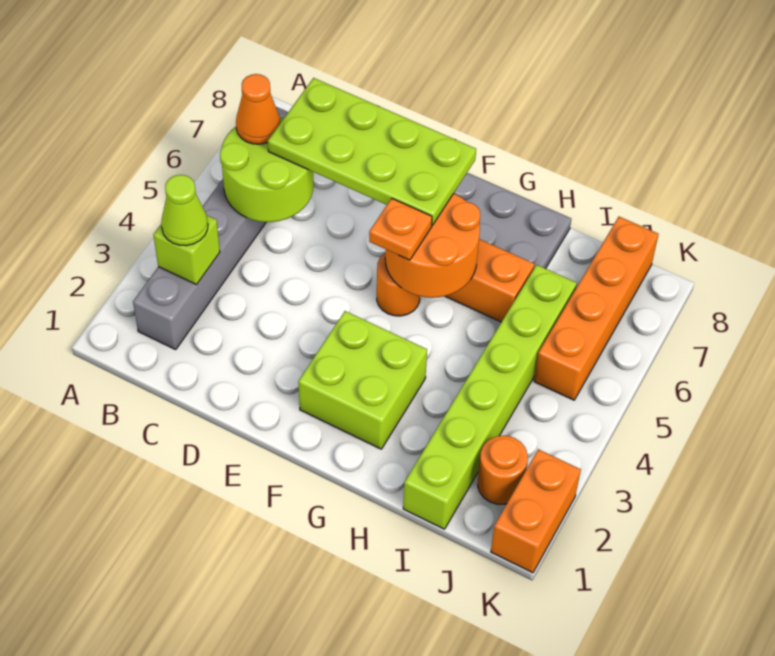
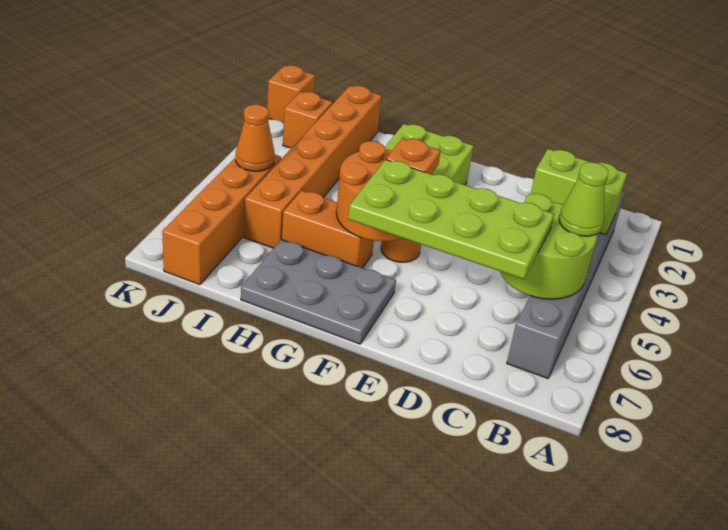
lime brick B3 level 2 -> lime brick B3:C3 level 2
lime cone B3 level 3 -> lime cone B5 level 3
orange cone B6 level 3 -> orange cone J5 level 2
lime brick I1:I6 level 1 -> orange brick I1:I6 level 1
orange round brick J2 level 1 -> orange brick J2 level 1
orange brick K1:K2 level 1 -> orange brick K1 level 1

